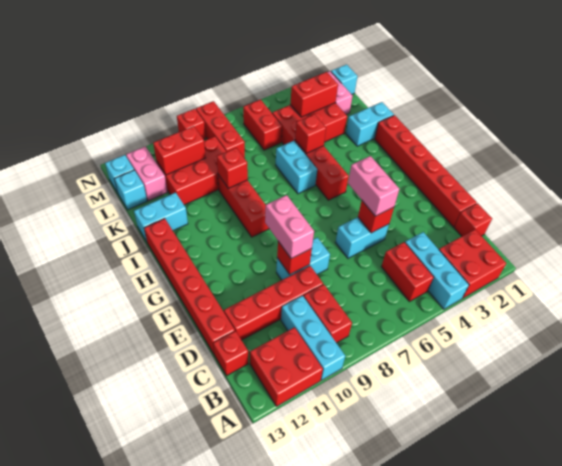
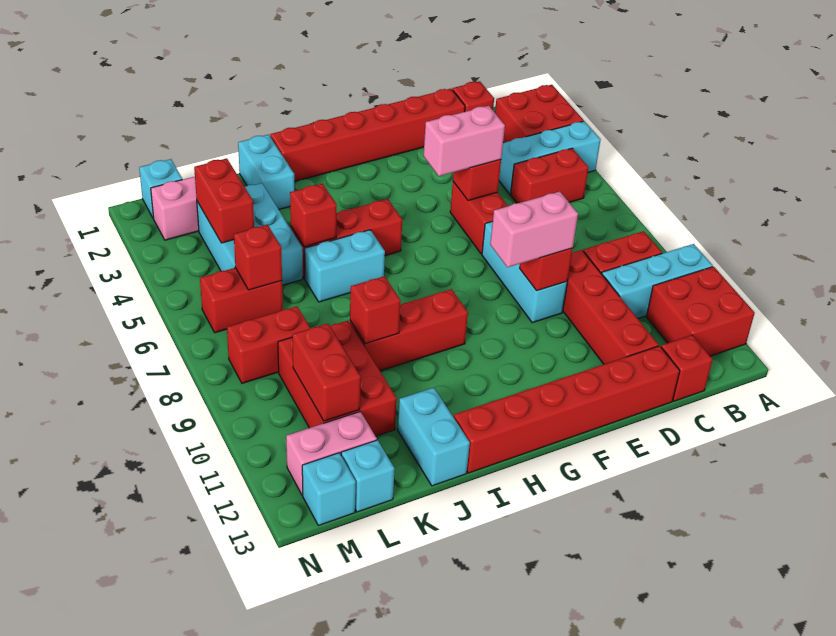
cyan brick E5:E6 level 1 -> red brick E5:E6 level 1
cyan brick E8:E9 level 1 -> cyan brick E7:E9 level 1
red brick K3:L5 level 1 -> cyan brick K3:L5 level 1
red brick L8:N8 level 1 -> red brick L8:M8 level 1
red brick N9 level 1 -> red brick L6 level 2

